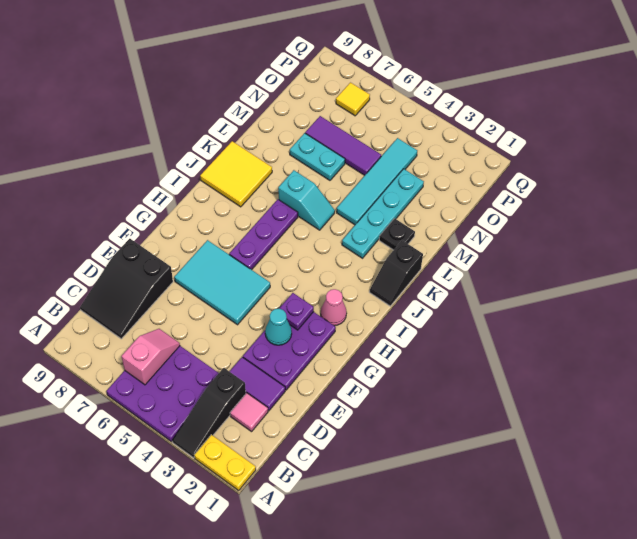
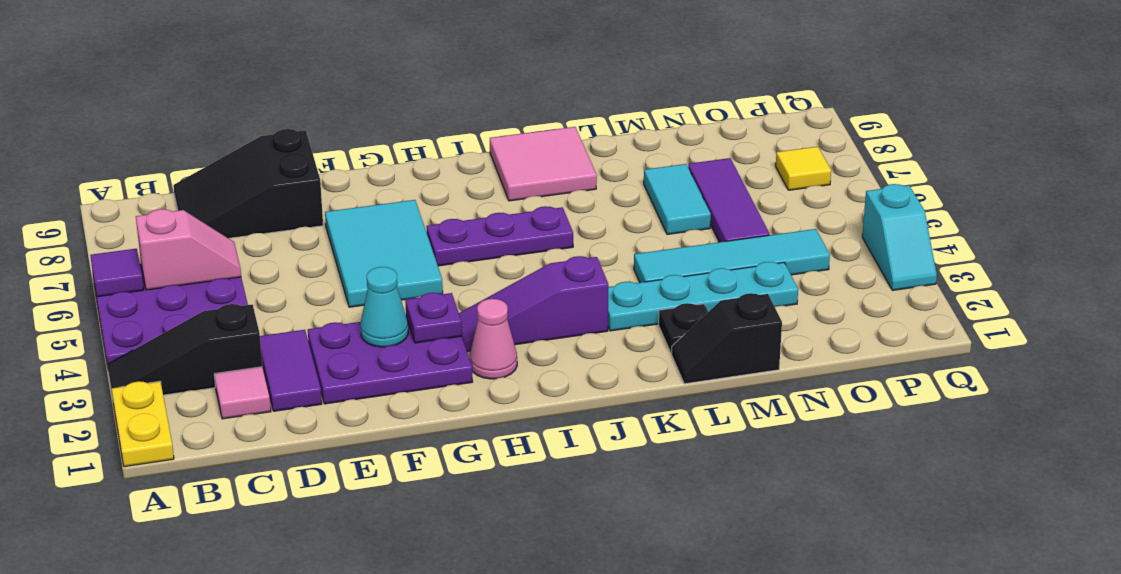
none -> purple tile A6 level 2
none -> purple slope H3:J3 level 1 top J
black slope J1:K1 level 1 top K -> black slope L1:M1 level 1 top M
yellow tile J8:K9 level 1 -> pink tile J8:K9 level 1
cyan slope K5:K6 level 1 top 6 -> cyan slope Q3:Q4 level 1 top 4
cyan plate M6:M7 level 1 -> cyan tile M6:M7 level 1

